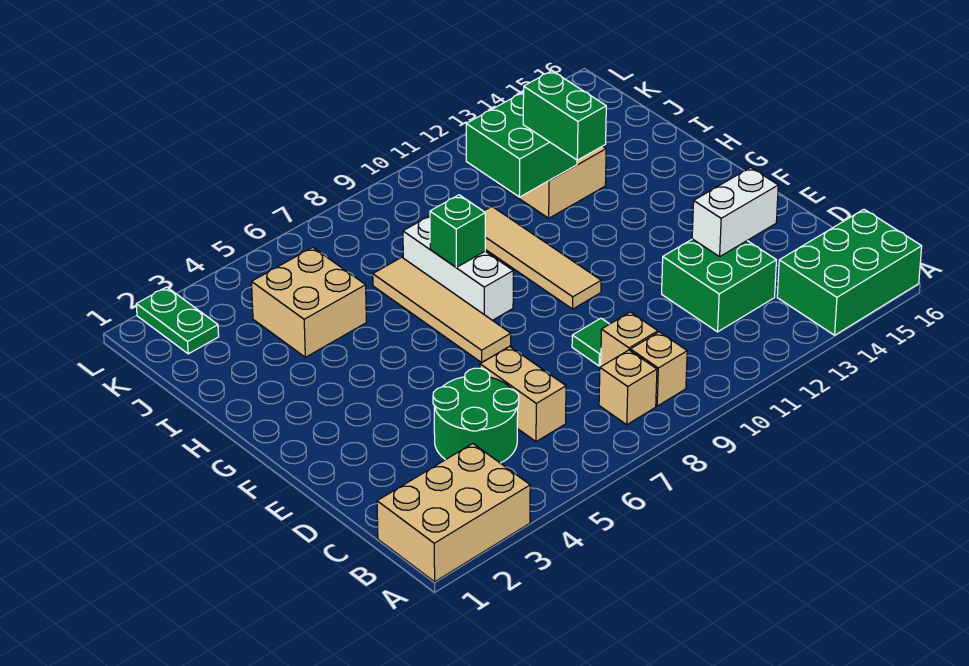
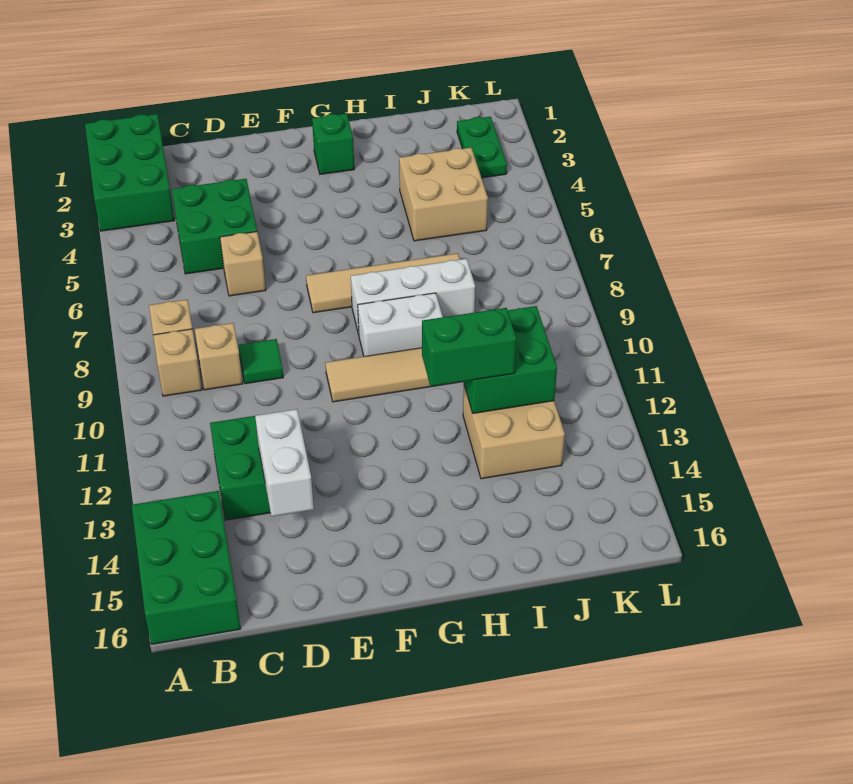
tan brick A1:B3 level 1 -> green brick A1:B3 level 1
green round brick C4:D5 level 1 -> green brick C4:D5 level 1
tan brick C6:D6 level 1 -> tan brick D6 level 1
none -> white brick G9:H9 level 1
green brick H8 level 2 -> green brick G2 level 1
green plate K2:L2 level 1 -> green plate K2:K3 level 1

